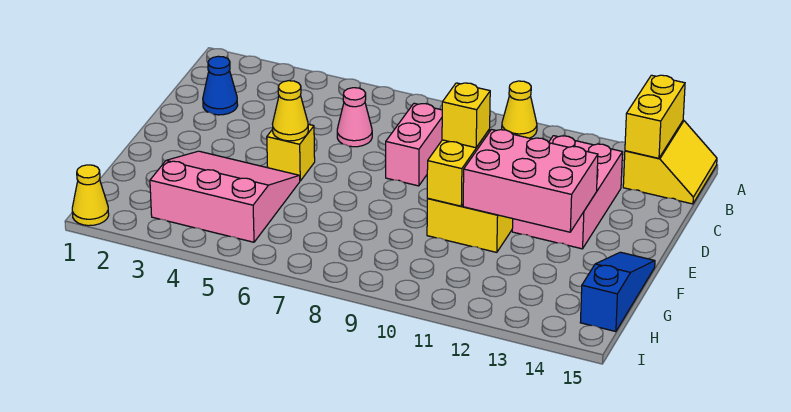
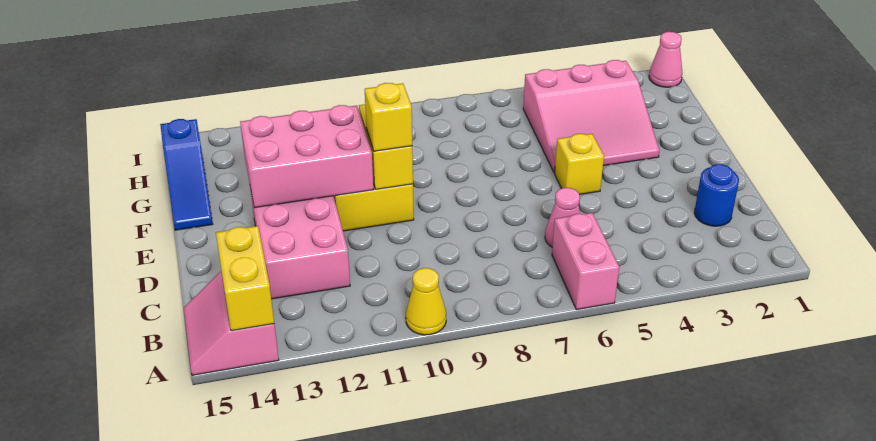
yellow slope A14:B15 level 1 top 14 -> pink slope A14:B15 level 1 top 14
blue cone C2 level 1 -> blue round brick C2 level 1
pink brick C8:D8 level 1 -> pink brick A6:B6 level 1
yellow cone E5 level 2 -> none
yellow cone I1 level 1 -> pink cone I1 level 1

